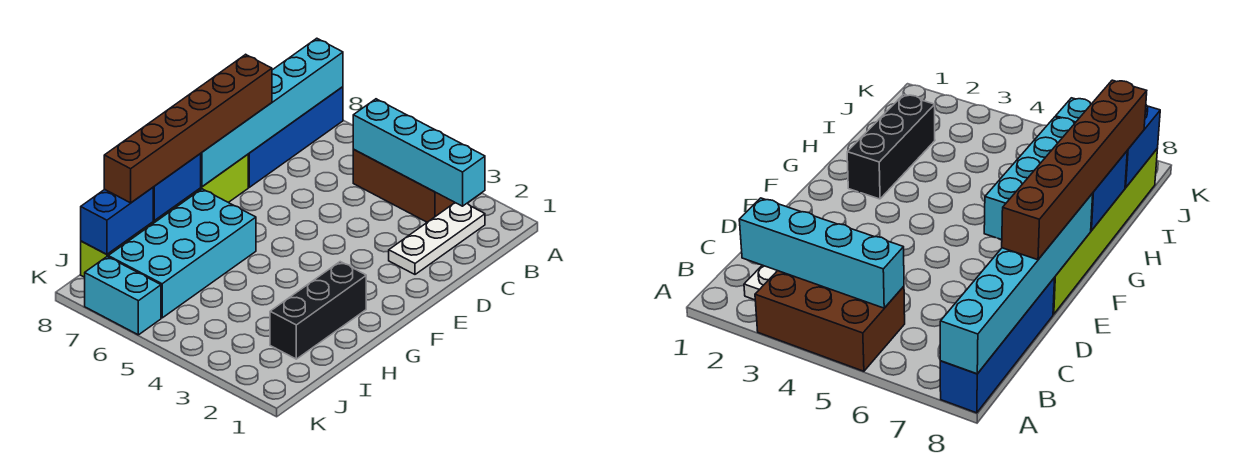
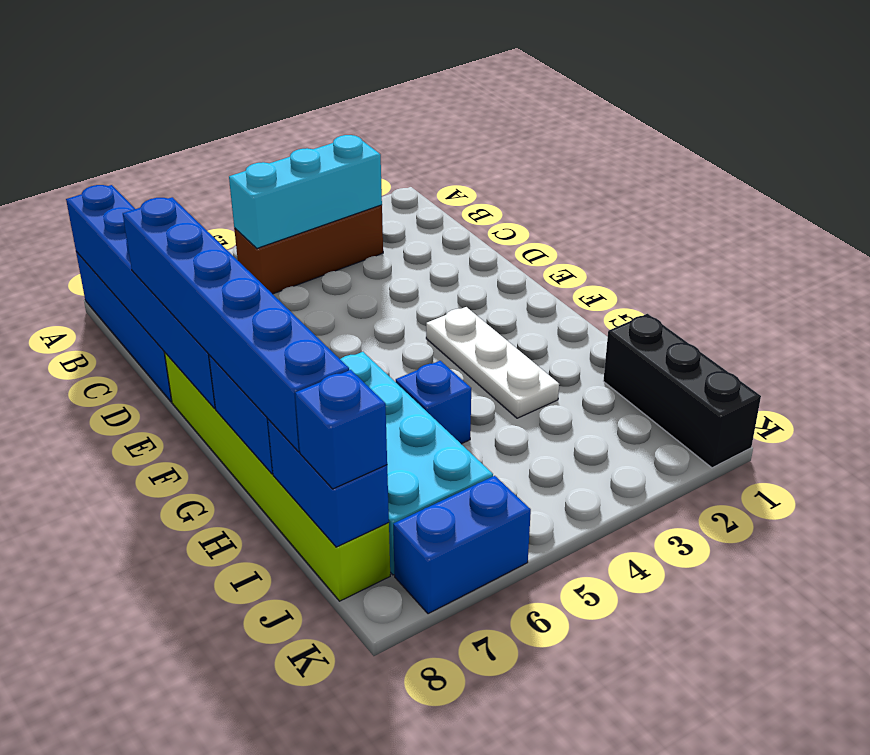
brown brick A3:B5 level 1 -> brown brick B3:B5 level 1
cyan brick A8:F8 level 2 -> blue brick A8:F8 level 2
white plate B2:D2 level 1 -> white plate F3:H3 level 1
cyan brick B2:B5 level 2 -> cyan brick B3:B5 level 2
brown brick D8:I8 level 3 -> blue brick D8:I8 level 3
black brick G2:I2 level 1 -> black brick I1:K1 level 1
none -> blue brick H5 level 1
none -> blue brick J8 level 3
cyan brick K6:K7 level 1 -> blue brick K6:K7 level 1

